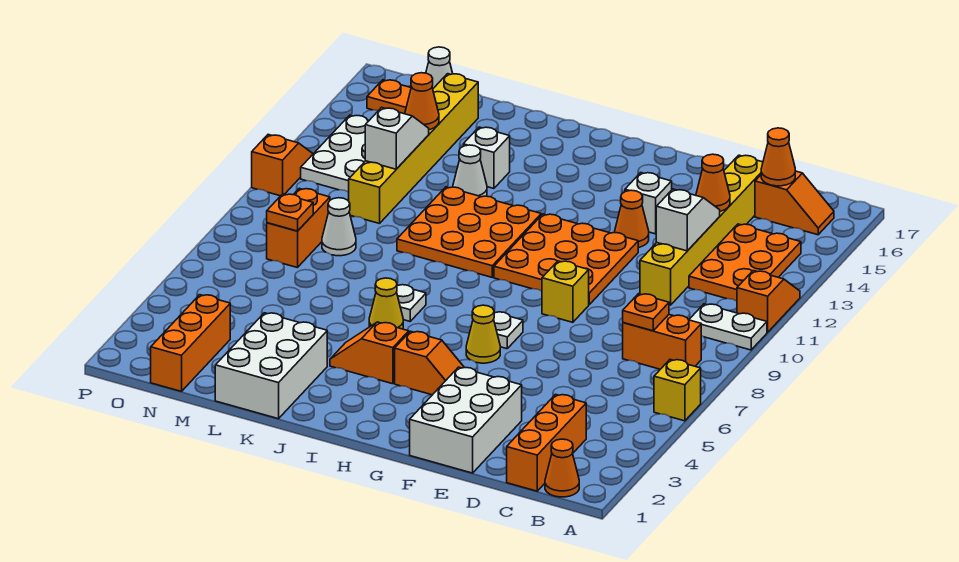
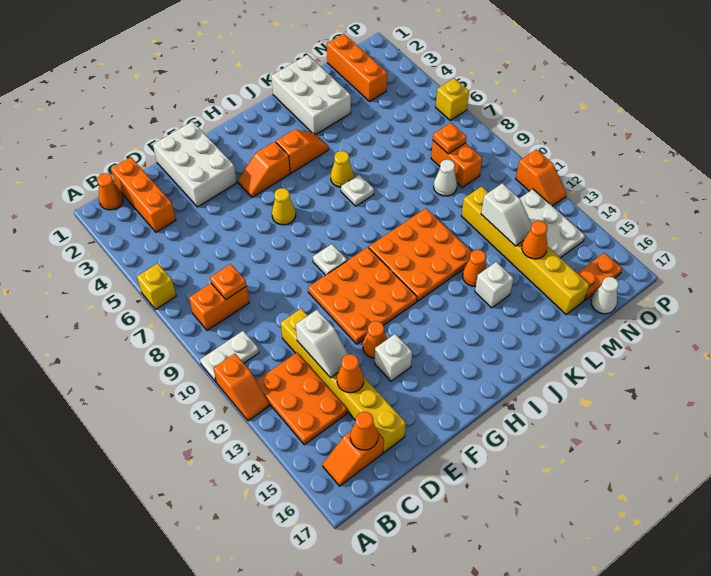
yellow brick F9 level 1 -> yellow brick P6 level 1
white plate G7 level 1 -> white plate G9 level 1
white cone K13 level 1 -> orange cone K13 level 1

